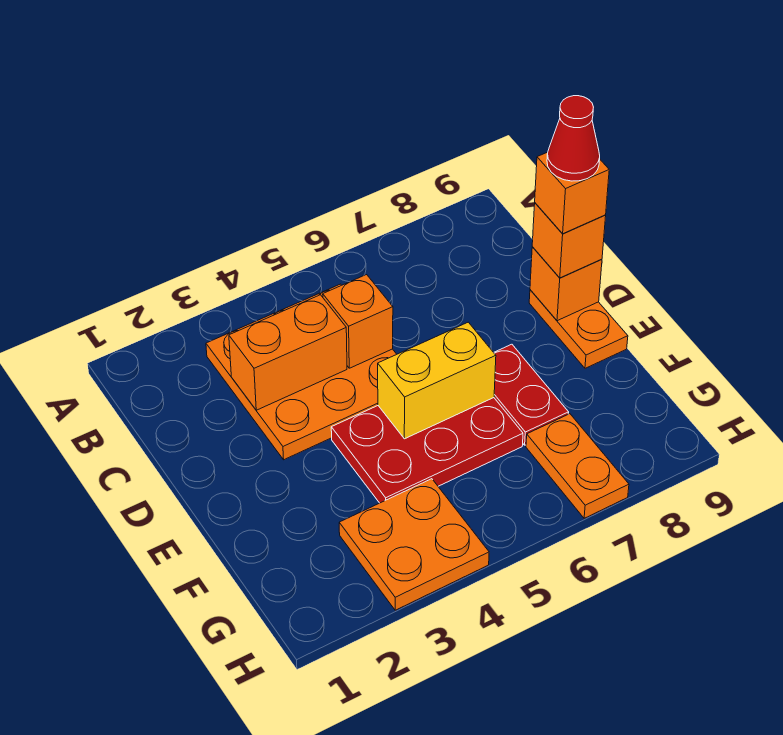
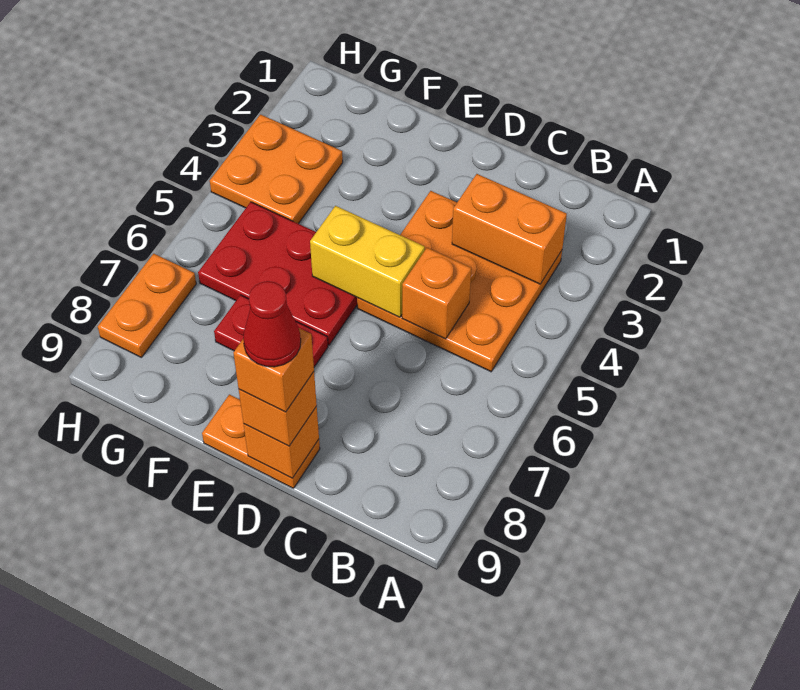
orange brick C3:C4 level 2 -> orange brick B3:C3 level 2
red plate E4:F6 level 1 -> red plate E5:G6 level 1
yellow brick E5:E6 level 2 -> yellow brick D5:E5 level 2
orange plate G7:H7 level 1 -> orange plate H7:H8 level 1

